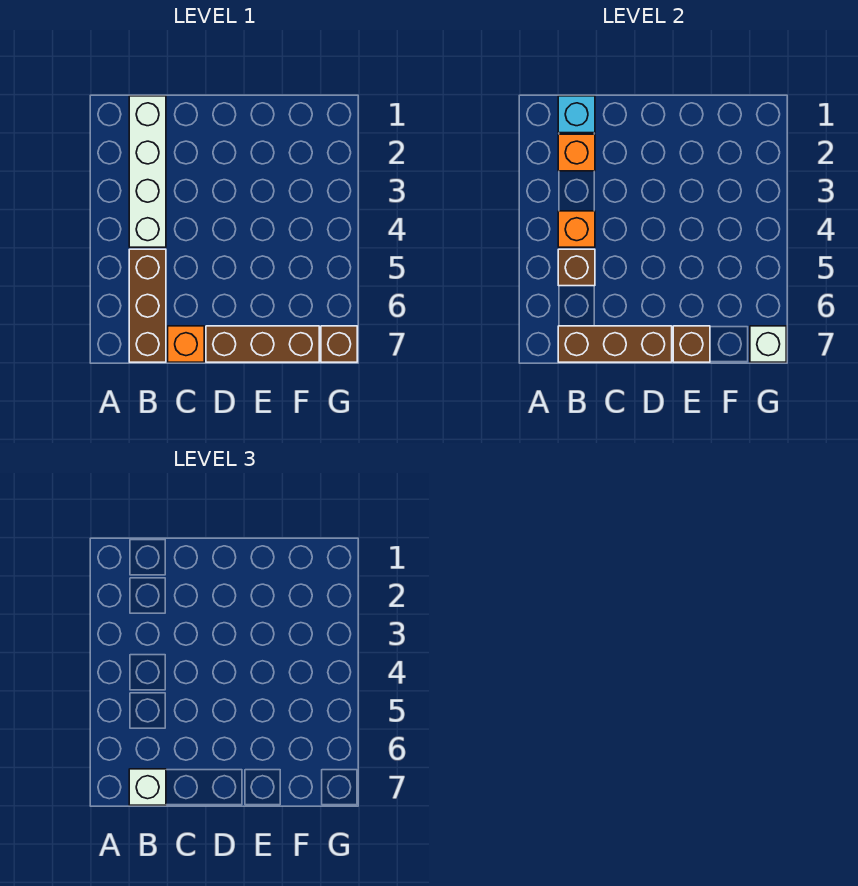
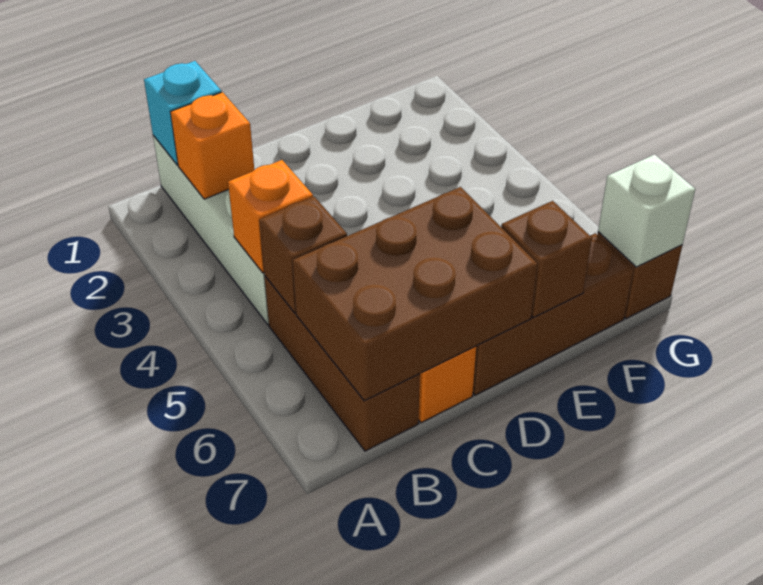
brown brick B7:D7 level 2 -> brown brick B6:D7 level 2
white brick B7 level 3 -> none

